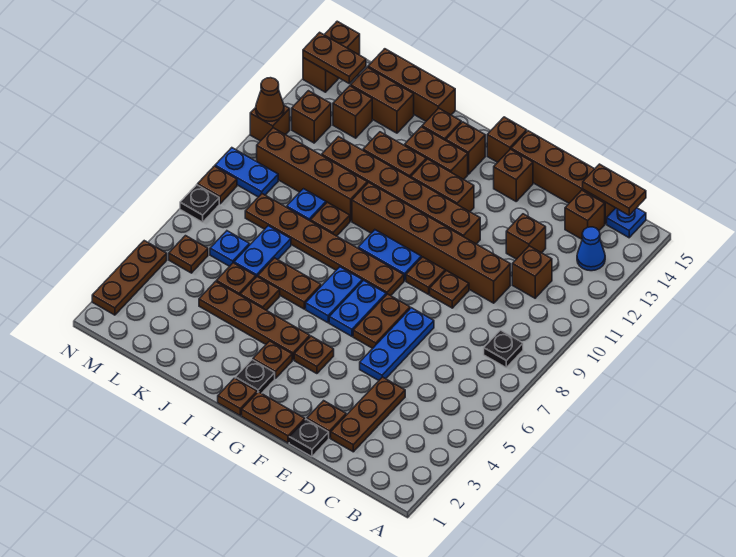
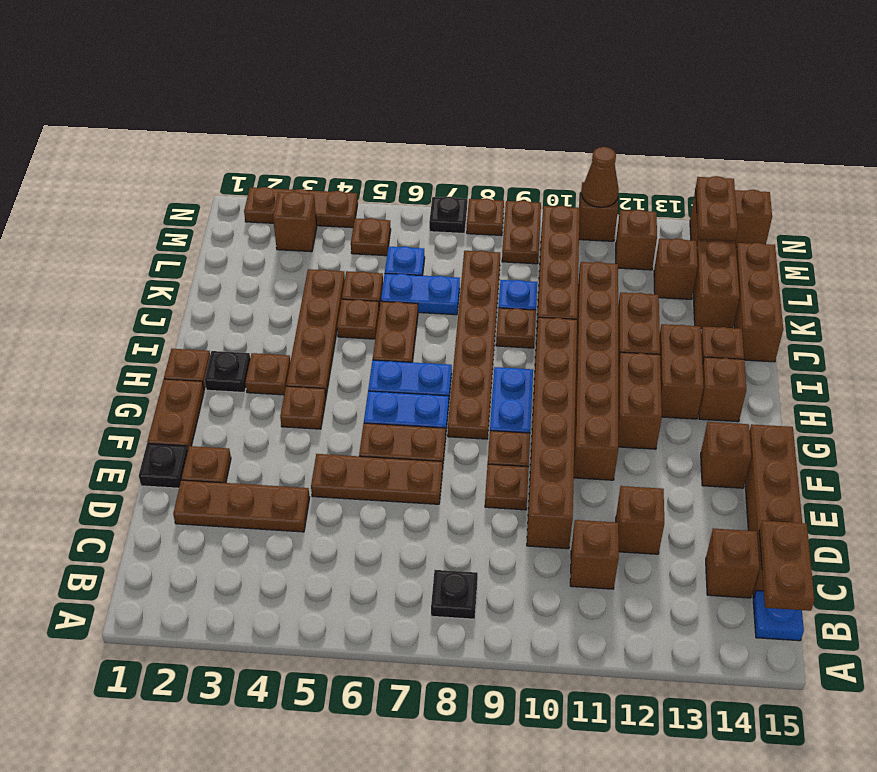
blue cone B13 level 1 -> none
blue plate E5:E7 level 1 -> brown plate E5:E7 level 1
brown brick G15 level 1 -> brown brick M3 level 1
blue plate M9:N9 level 1 -> brown plate M9:N9 level 1

